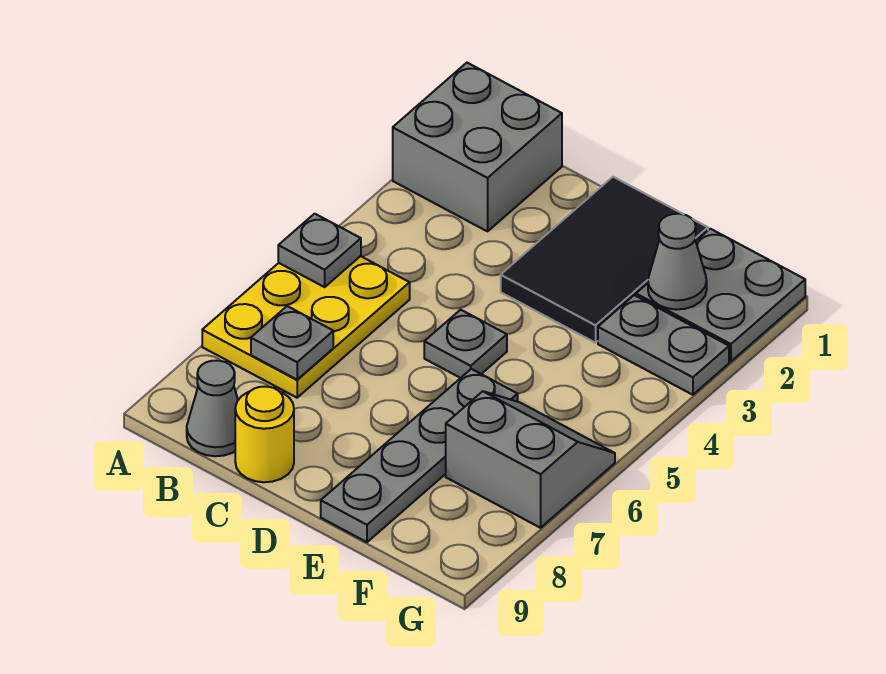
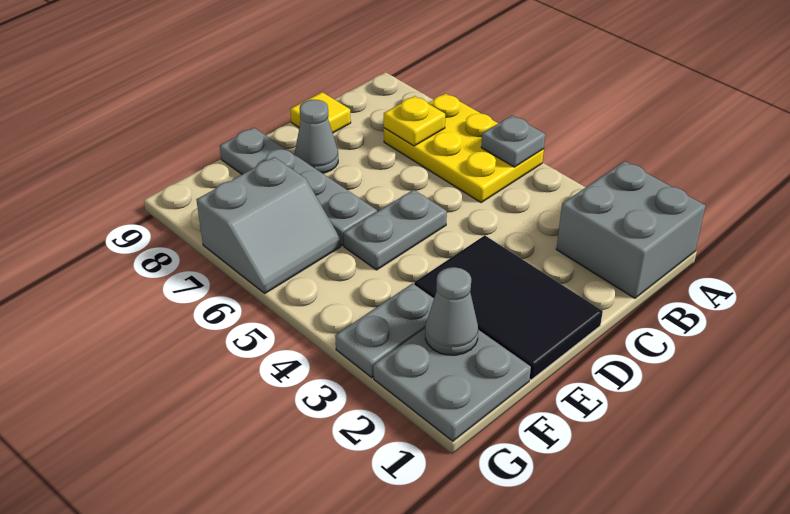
grey plate B7 level 2 -> yellow plate B7 level 2
grey cone B9 level 1 -> grey cone D8 level 1
yellow round brick C9 level 1 -> yellow tile C9 level 1
grey plate D5 level 1 -> grey plate D5:E5 level 1

